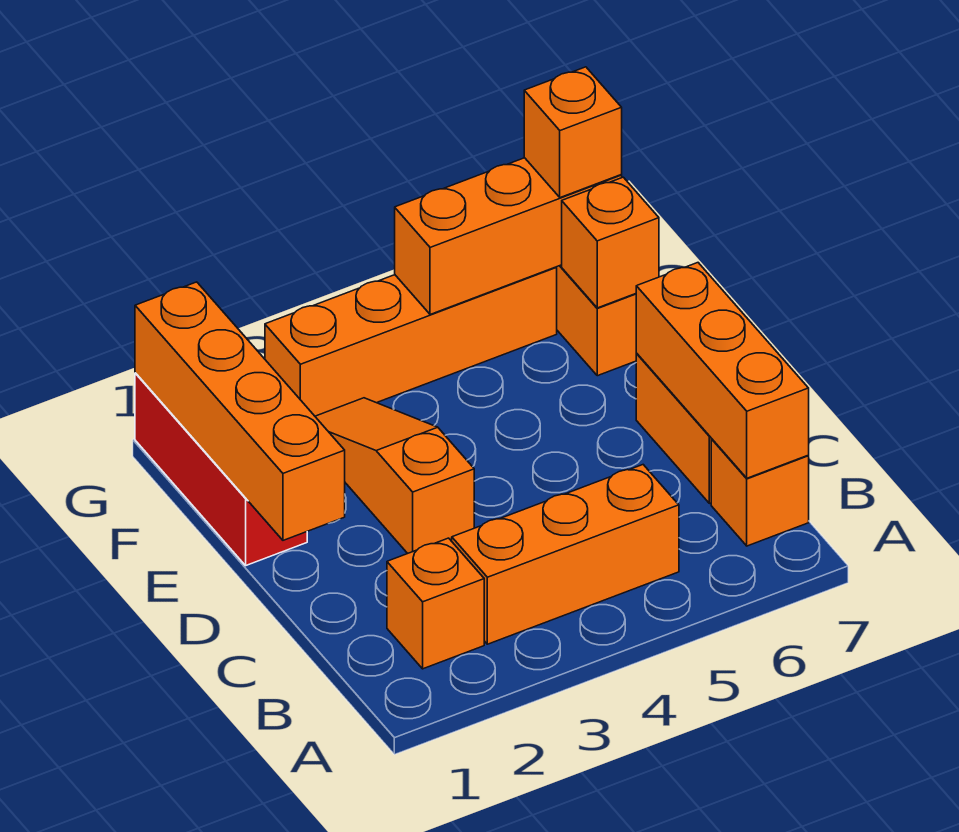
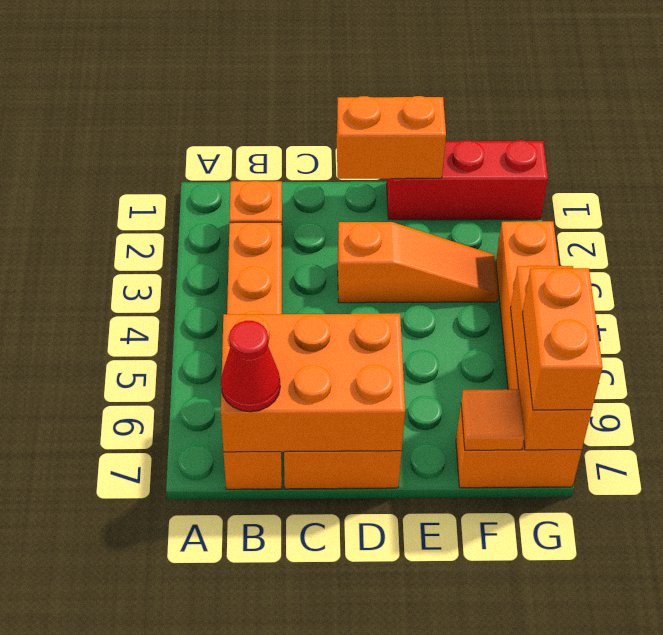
orange brick B7:D7 level 2 -> orange brick B6:D7 level 2
none -> red cone B7 level 3
orange brick D1:G1 level 2 -> orange brick D1:E1 level 2
orange brick F7 level 2 -> orange tile F7 level 2
orange brick G7 level 3 -> orange brick G6:G7 level 3

